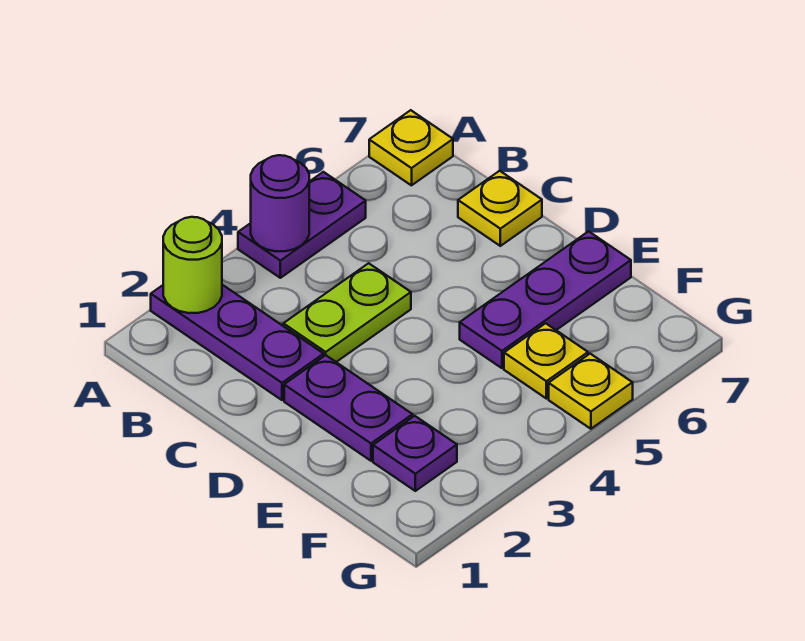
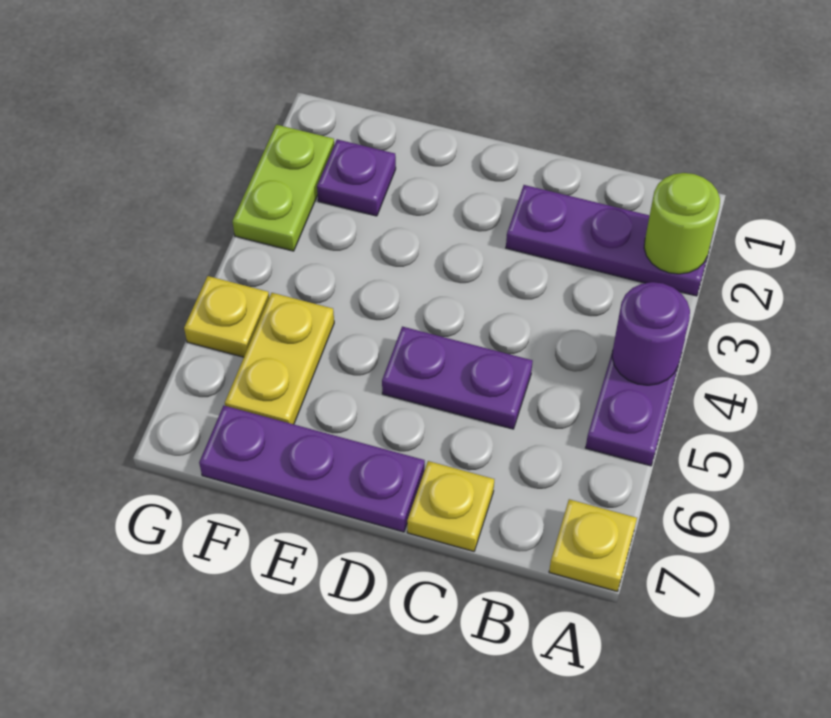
lime plate C3:C4 level 1 -> lime plate G2:G3 level 1
purple plate D2:E2 level 1 -> purple plate C5:D5 level 1
purple plate E5:E7 level 1 -> purple plate D7:F7 level 1
yellow plate F5 level 1 -> yellow plate F5:F6 level 1

